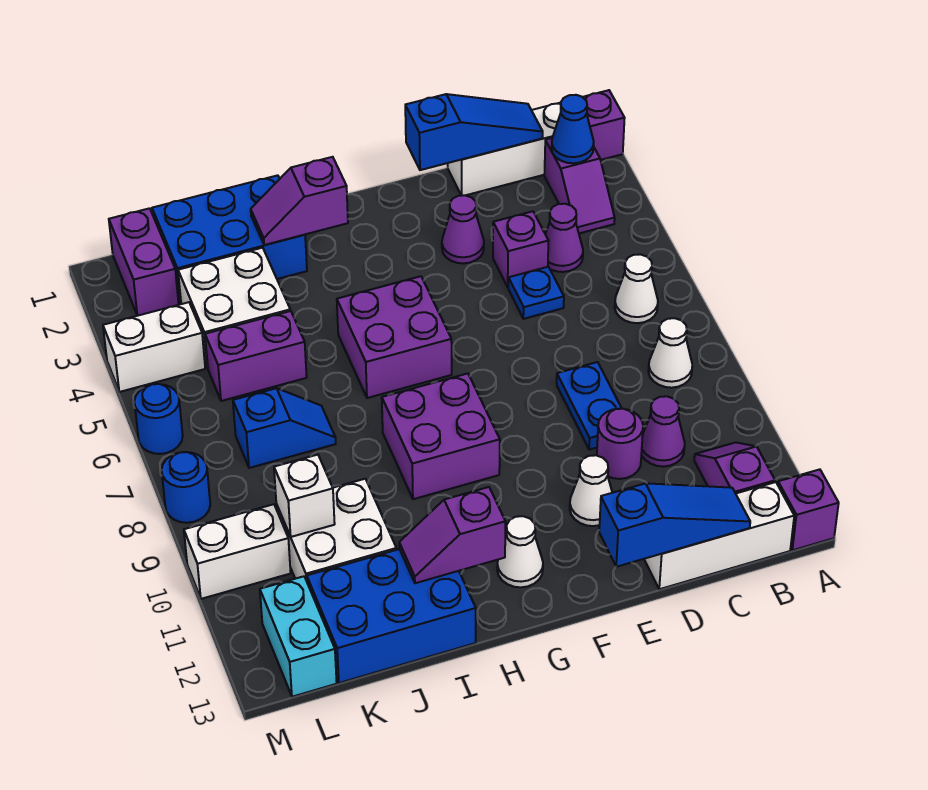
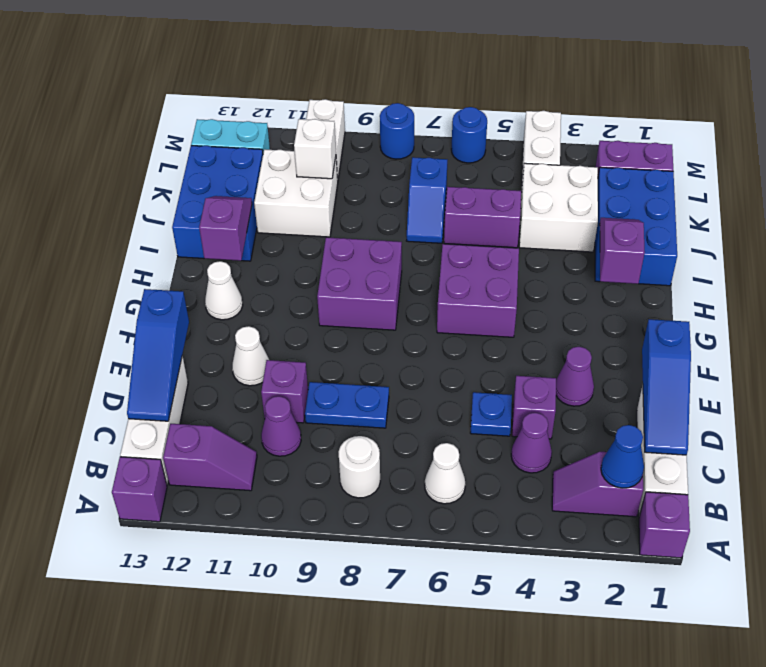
white cone B8 level 1 -> white round brick B8 level 1
purple round brick D10 level 1 -> purple brick D10 level 1
purple brick J5:K5 level 1 -> purple brick J5:J6 level 1

